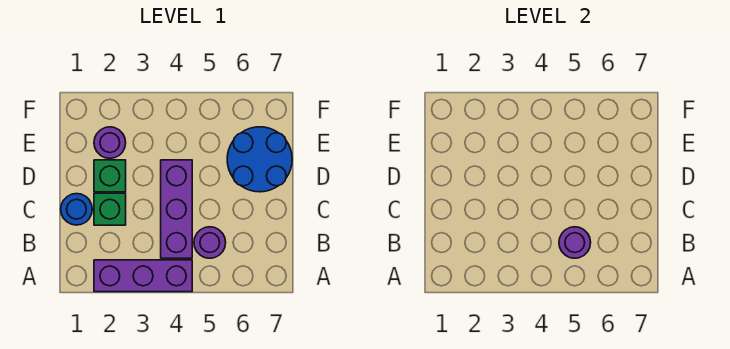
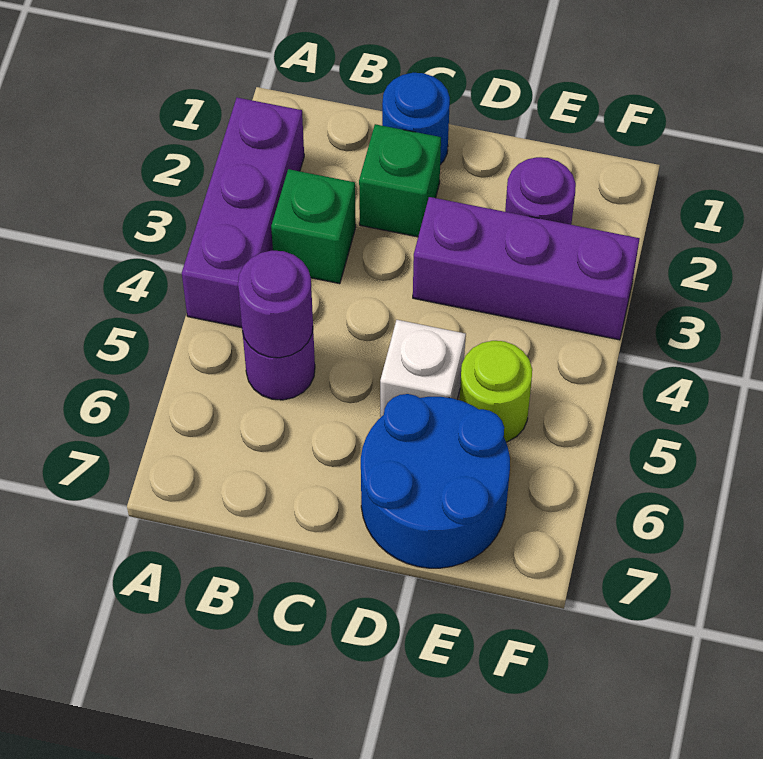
purple brick B4:D4 level 1 -> purple brick D3:F3 level 1
green brick D2 level 1 -> green brick B3 level 1
none -> white brick D5 level 1
none -> lime round brick E5 level 1

